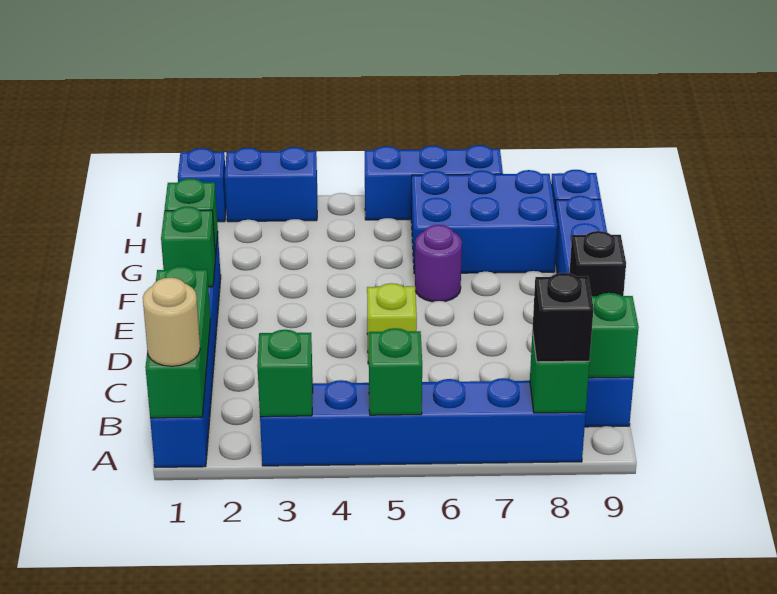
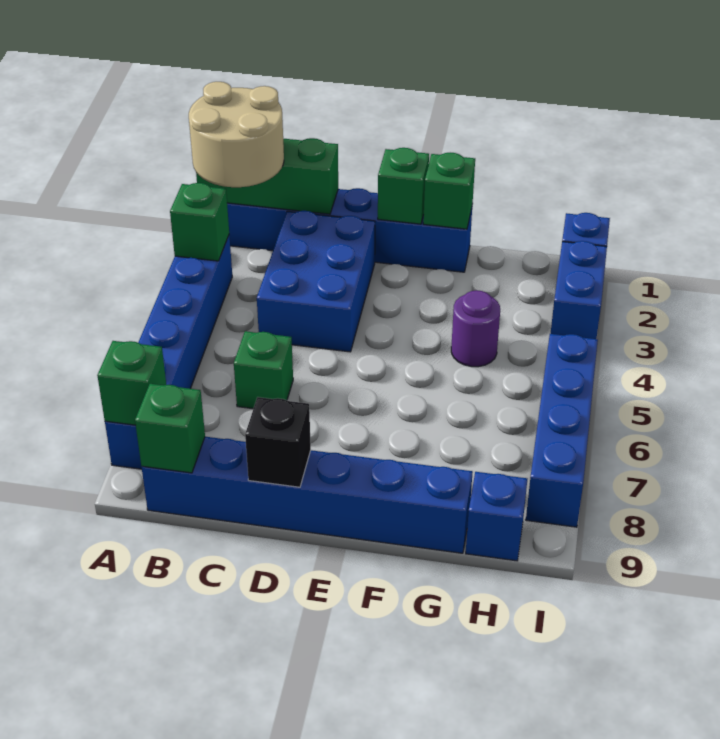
tan round brick A1 level 3 -> tan round brick A1:B2 level 3
green brick A5 level 2 -> green brick C6 level 1
black brick A8 level 3 -> none
lime brick D5 level 1 -> none
purple round brick F6 level 1 -> purple round brick G4 level 1
blue brick G6:H8 level 1 -> blue brick C2:D4 level 1
blue brick I5:I7 level 1 -> blue brick I5:I8 level 1

